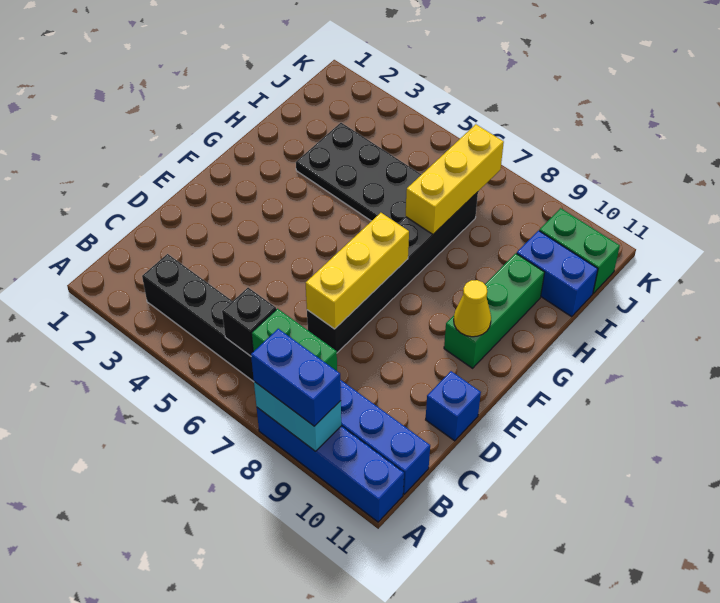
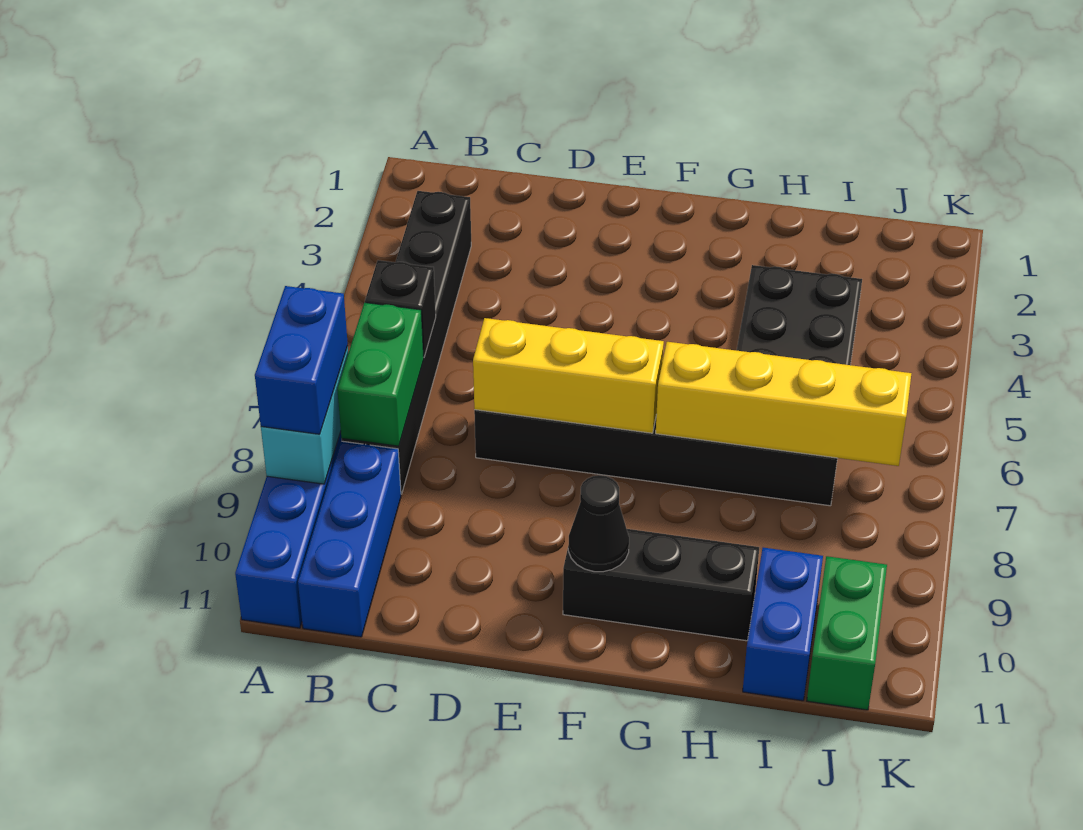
blue brick D11 level 1 -> none
green brick F10:H10 level 1 -> black brick F10:H10 level 1
yellow cone F10 level 2 -> black cone F10 level 2
yellow brick H7:J7 level 2 -> yellow brick G7:J7 level 2

